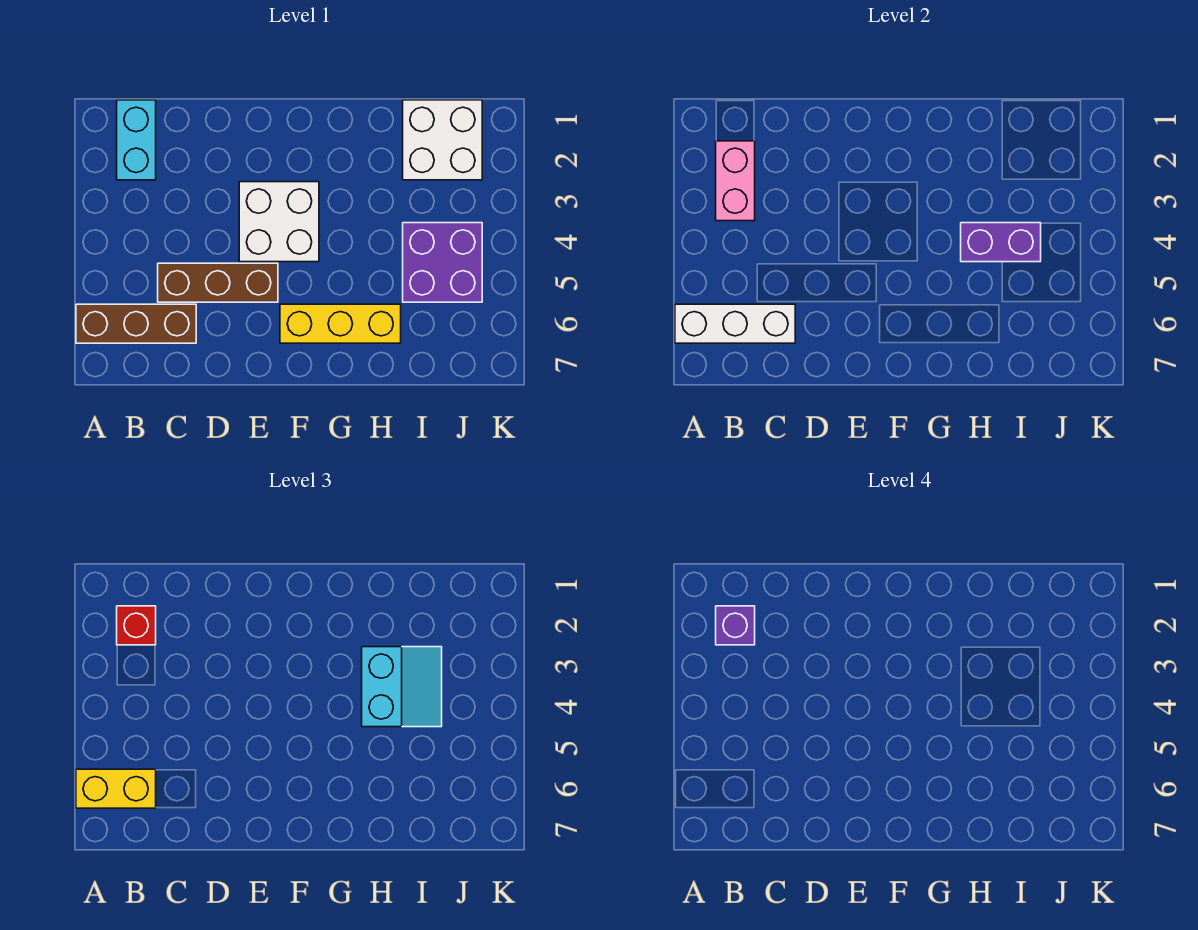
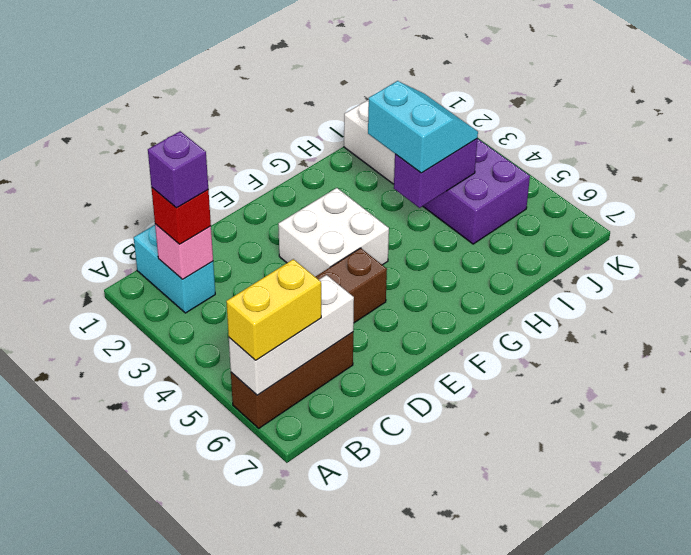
pink brick B2:B3 level 2 -> pink brick B2 level 2
yellow brick F6:H6 level 1 -> none

